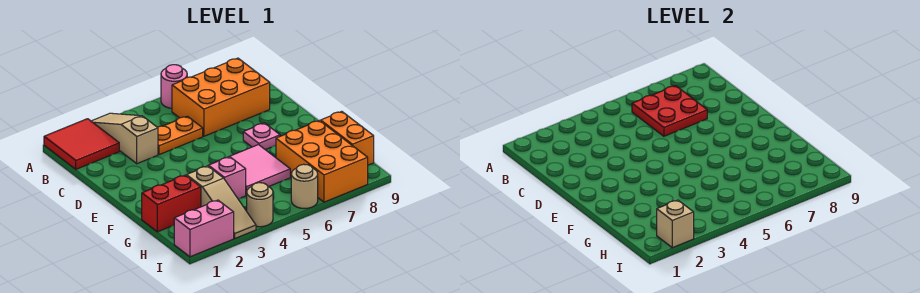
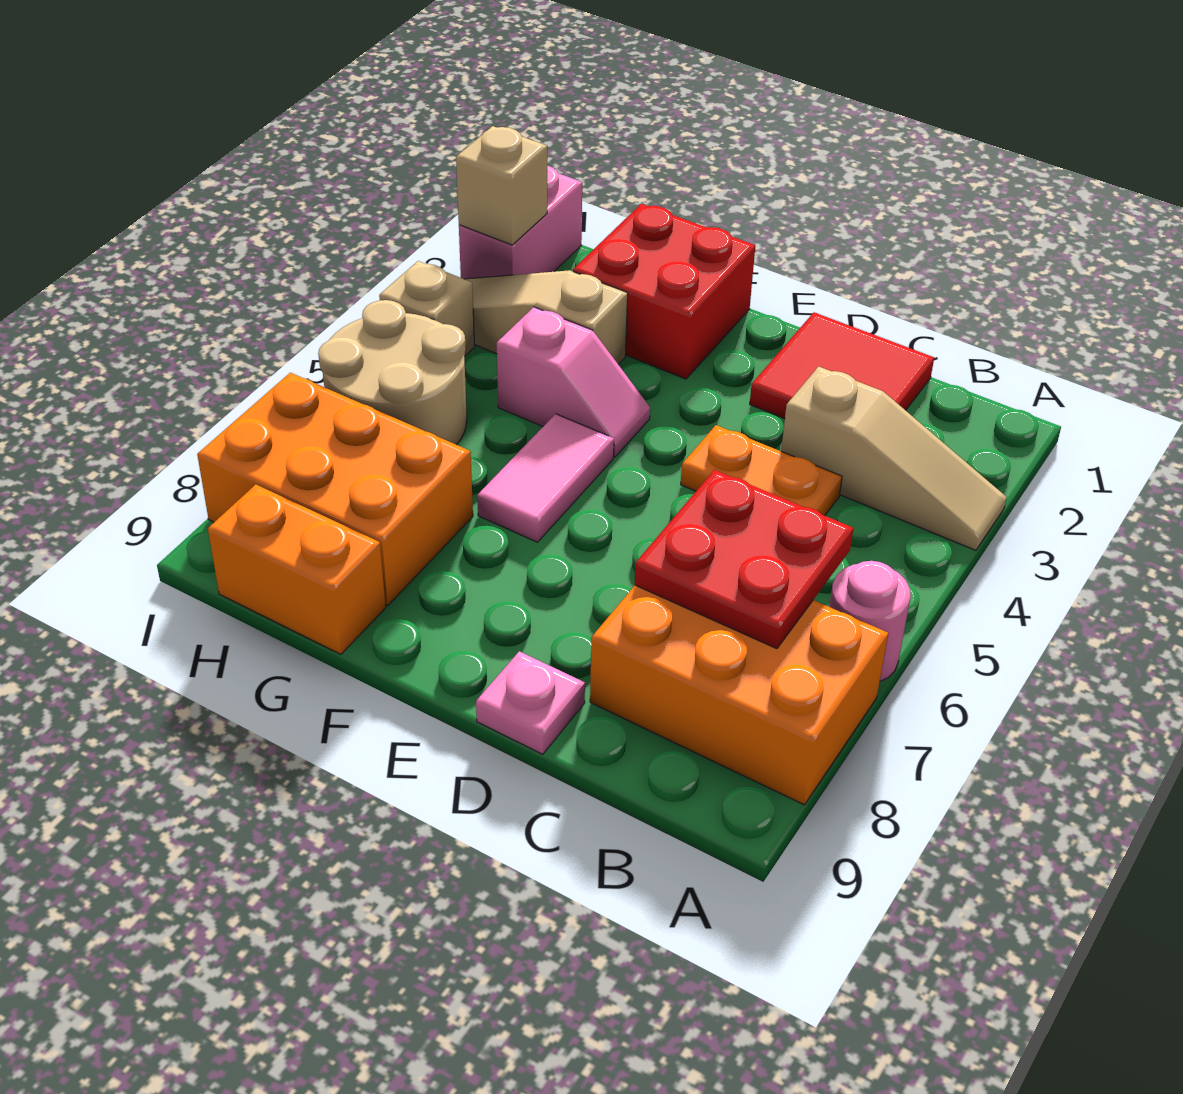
red tile A1:B2 level 1 -> red tile C1:D2 level 1
orange brick B6:C8 level 1 -> orange brick A7:C8 level 1
orange plate C4:C5 level 1 -> orange plate C4:D4 level 1
pink plate E7 level 1 -> pink plate D9 level 1
pink tile F5:G6 level 1 -> pink tile F5:F6 level 1
red brick G1:G2 level 1 -> red brick F1:G2 level 1
tan round brick I4 level 1 -> tan brick I4 level 1
tan round brick I6 level 1 -> tan round brick H5:I6 level 1

